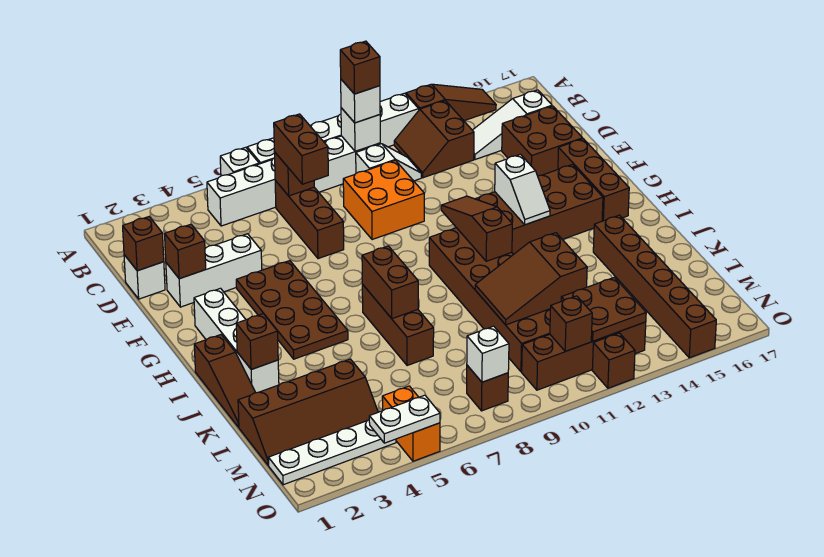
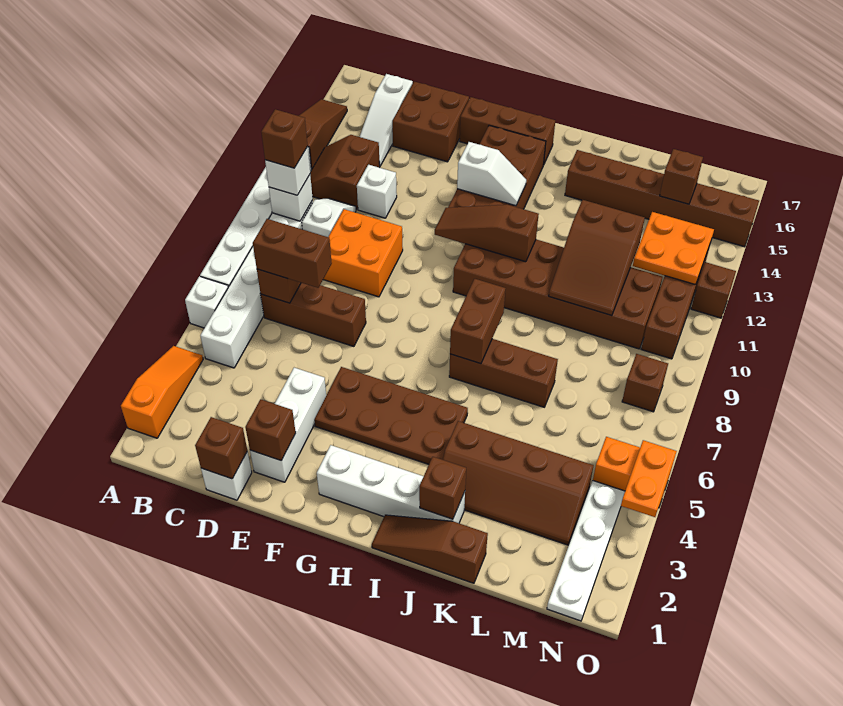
none -> orange slope A2:A4 level 1 top 2
brown slope B12:C13 level 1 top 13 -> brown slope B12:C13 level 1 top C
brown slope I1:K1 level 1 top I -> brown slope I1:K1 level 1 top K
brown brick I7:J7 level 2 -> brown brick I7:I8 level 2
brown slope L1:M4 level 1 top L -> brown slope J3:M4 level 1 top 4
brown plate M12:N13 level 2 -> orange plate M12:N13 level 2
white brick N8 level 2 -> white brick D12 level 1
brown brick N11 level 2 -> brown brick M15 level 2
white plate O4:O5 level 2 -> orange plate O4:O5 level 2

